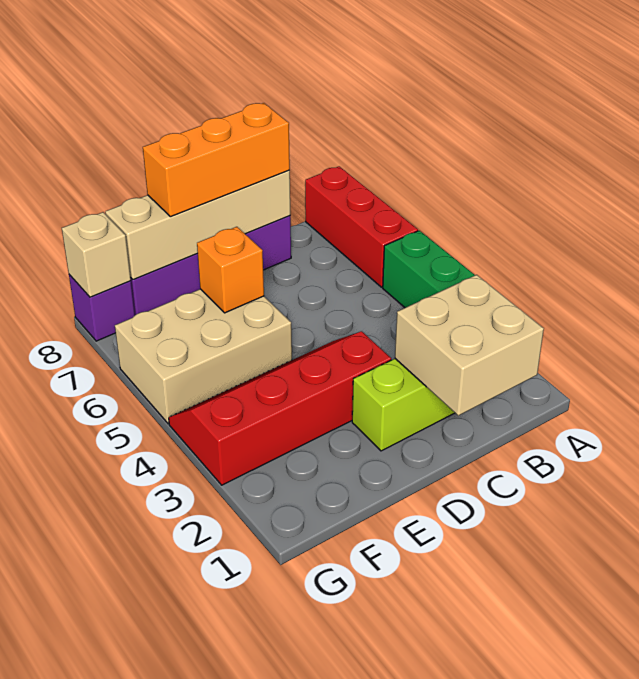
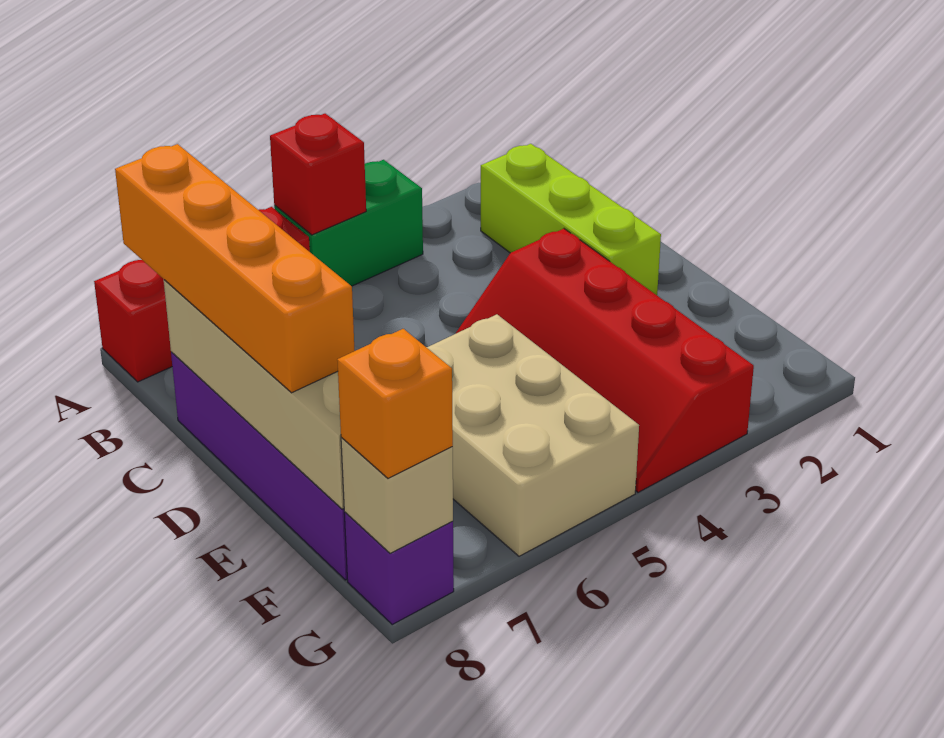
none -> red brick A5 level 2
tan brick B1:C2 level 2 -> none
orange brick C8:E8 level 3 -> orange brick B8:E8 level 3
orange brick E6 level 2 -> orange brick G8 level 3

